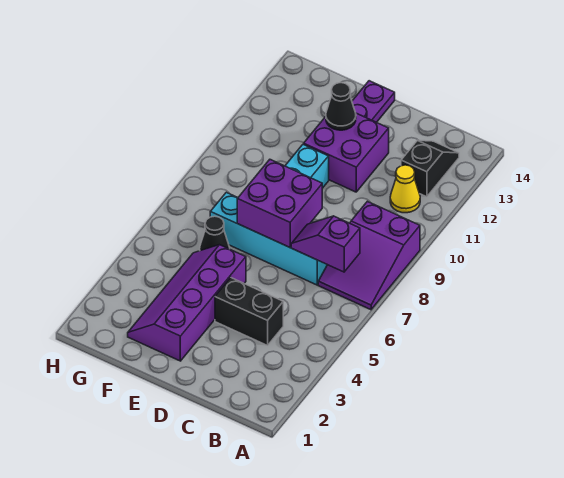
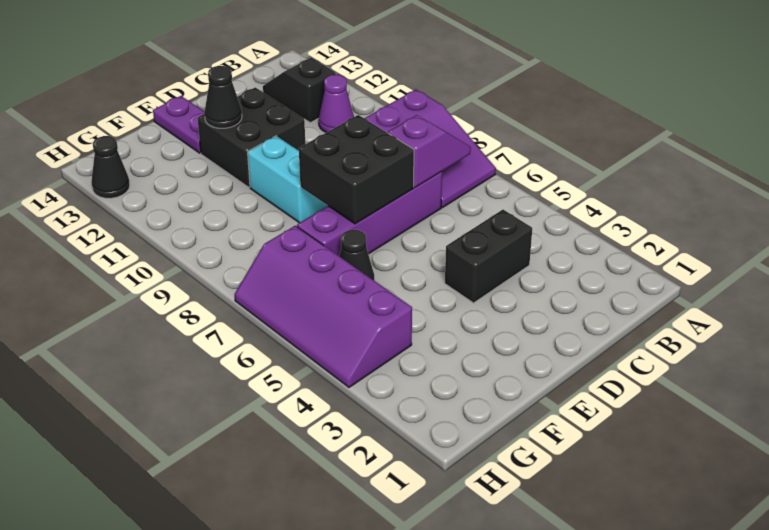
purple slope B7:C7 level 2 top B -> purple slope B7:C7 level 2 top C
yellow cone B11 level 1 -> purple cone B11 level 1
cyan brick C7:F7 level 1 -> purple brick C7:F7 level 1
purple brick D7:E8 level 2 -> black brick D7:E8 level 2
purple brick D11:E12 level 1 -> black brick D11:E12 level 1
purple slope E2:F5 level 1 top E -> purple slope G4:H7 level 1 top G
none -> black cone H13 level 1

